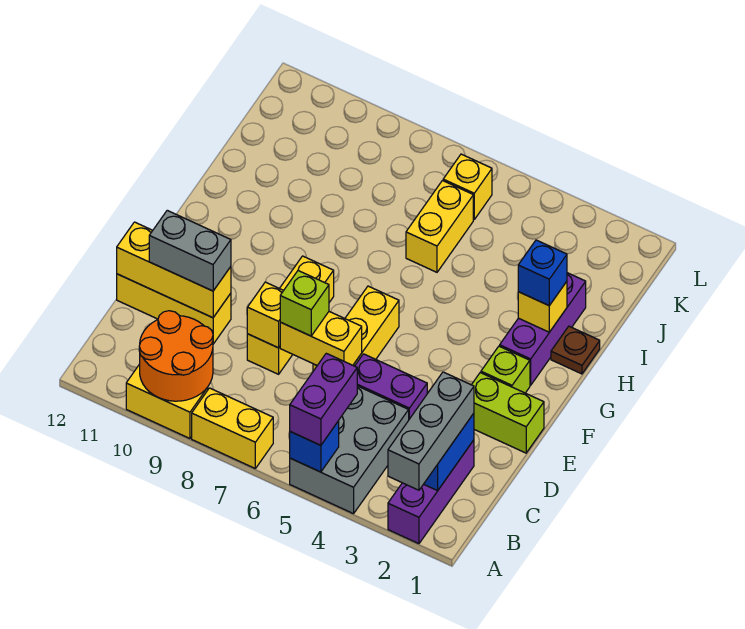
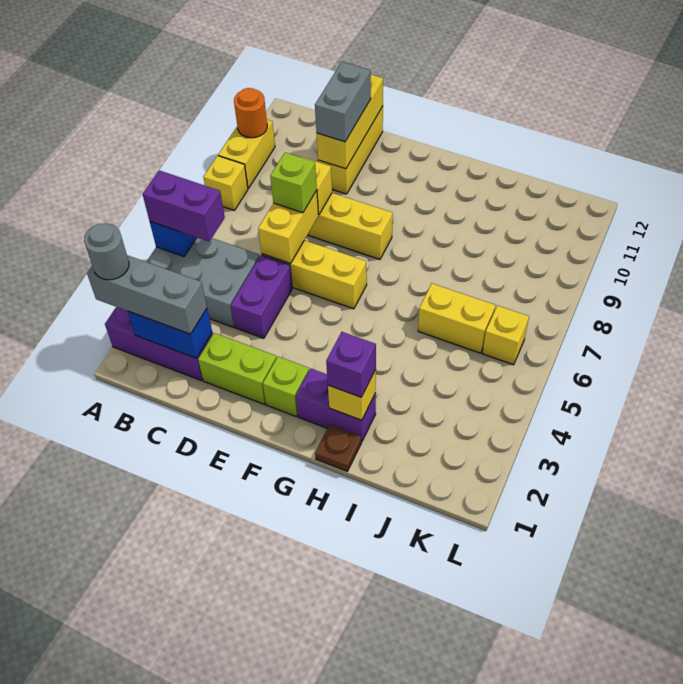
none -> grey round brick A2 level 4
yellow brick A7:A8 level 1 -> yellow brick A8 level 1
orange round brick A9:B10 level 2 -> orange round brick A10 level 2
lime brick E1:E2 level 1 -> lime brick D2:E2 level 1
purple brick G2:I2 level 1 -> purple brick G2:H2 level 1
blue brick H2 level 3 -> purple brick H2 level 3

